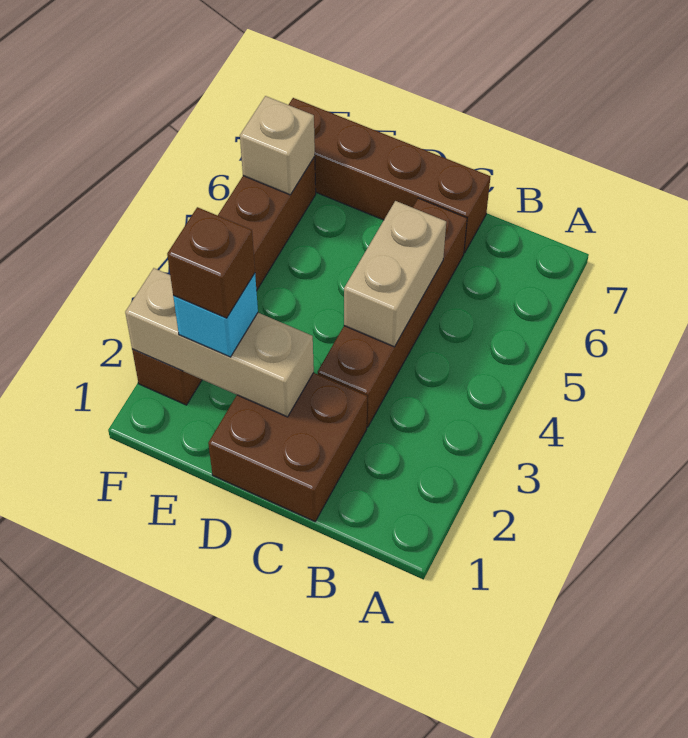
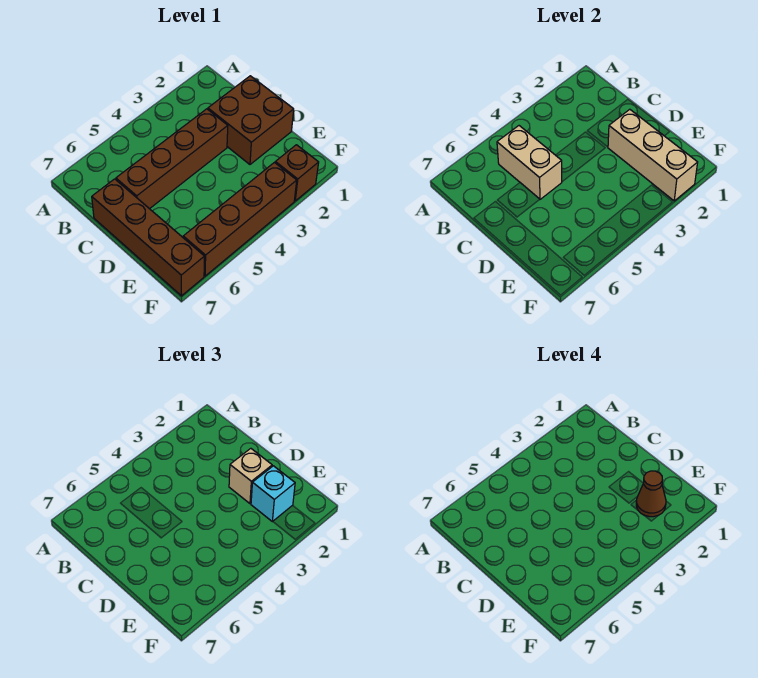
tan brick C4:C5 level 2 -> tan brick B5:C5 level 2
brown brick E2 level 4 -> brown cone E2 level 4
tan brick F6 level 2 -> tan brick D2 level 3

